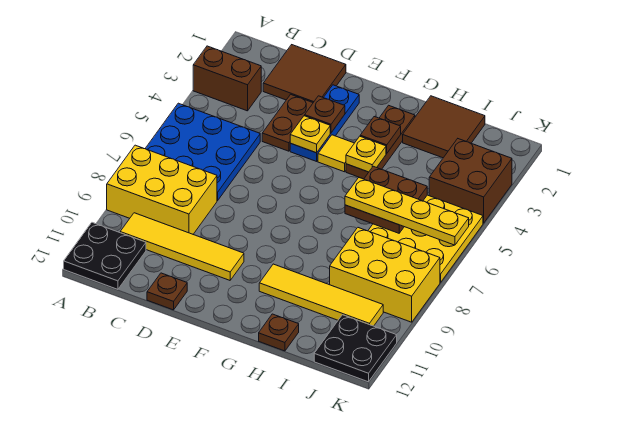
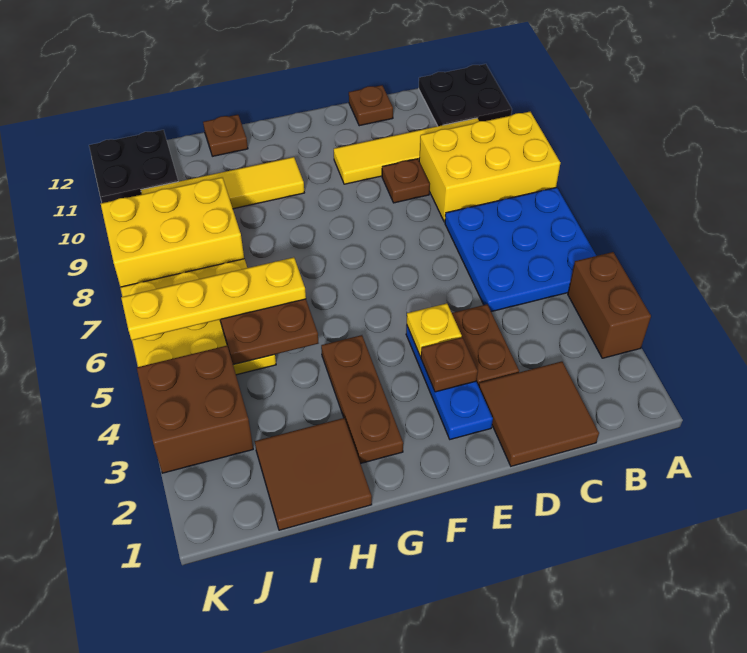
brown brick A3:B3 level 1 -> brown brick A3:A4 level 1
yellow tile F4 level 1 -> none
brown plate G3 level 2 -> brown plate D9 level 1
yellow plate G4 level 2 -> none

